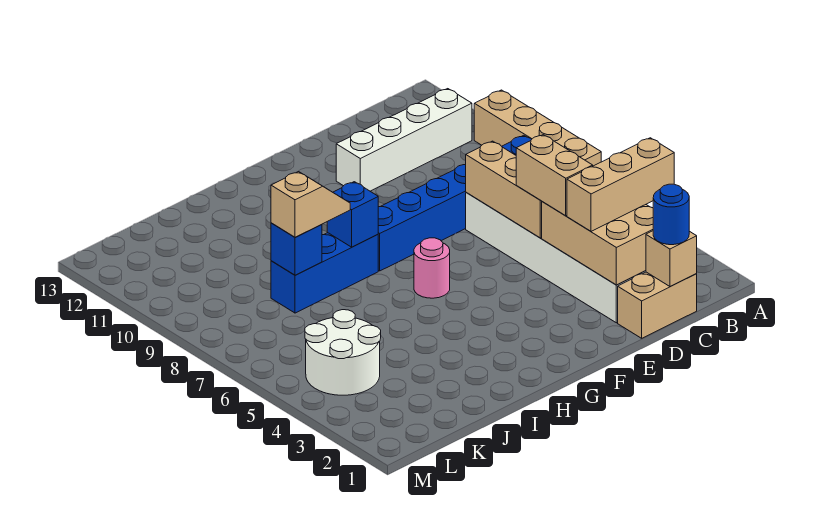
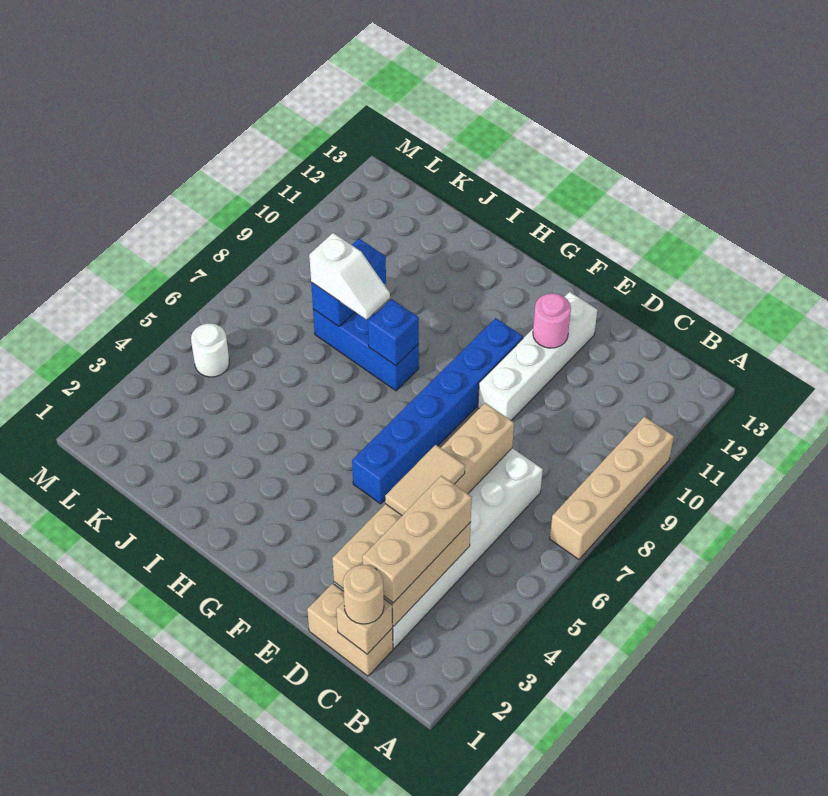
tan brick B3:D3 level 3 -> tan brick C2:C4 level 3
blue brick B8:G8 level 1 -> blue brick F5:F10 level 1
white brick B11:E11 level 1 -> white brick E9:E12 level 1
blue round brick C1 level 3 -> tan round brick C1 level 3
tan brick D4:D5 level 3 -> tan tile D4:D5 level 3
pink round brick G6 level 1 -> pink round brick E11 level 2
tan slope I8:J8 level 3 top J -> white slope I8:J8 level 3 top J
blue brick J8 level 2 -> blue brick J8:J9 level 2
white round brick K4:L5 level 1 -> white round brick L5 level 1

